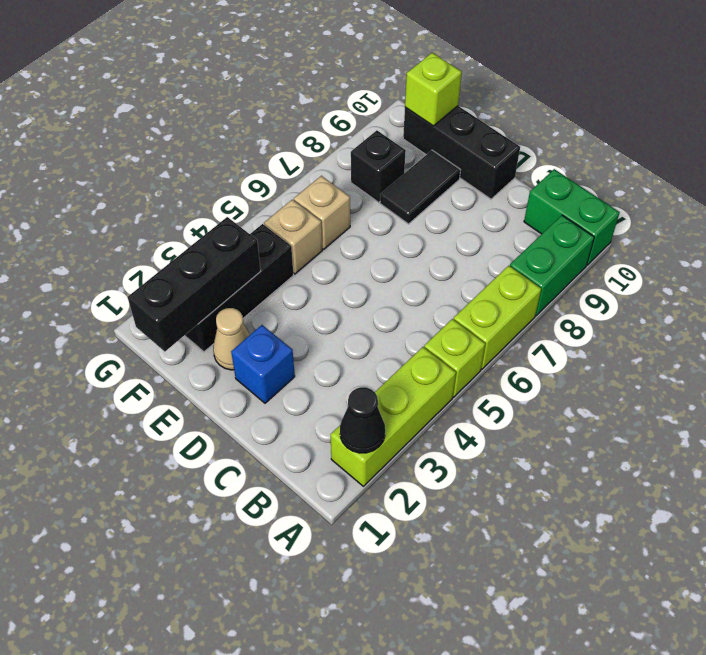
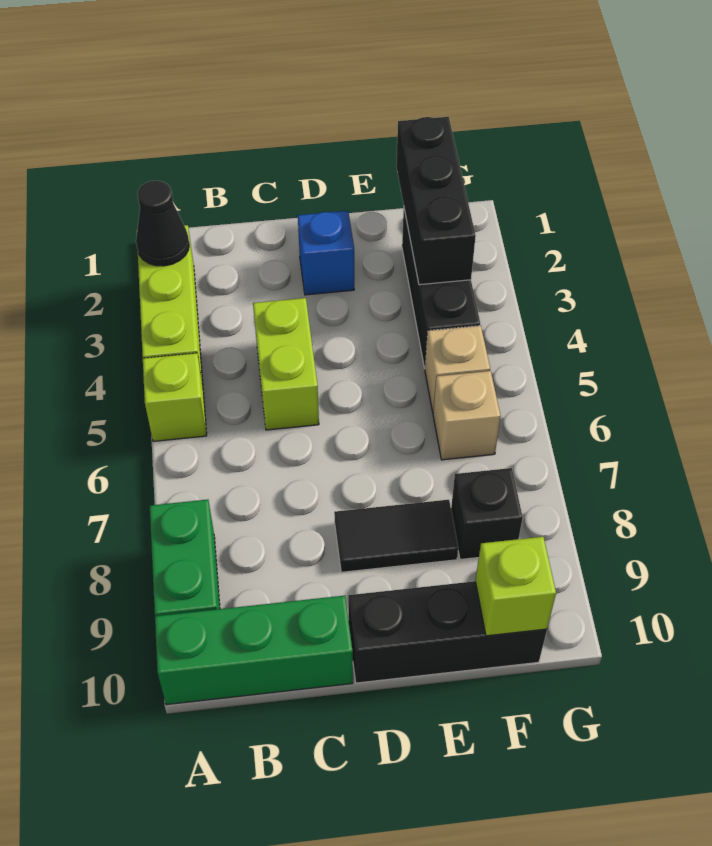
lime brick A6:A7 level 1 -> lime brick C4:C5 level 1
green brick A10:B10 level 1 -> green brick A10:C10 level 1
tan cone E2 level 1 -> none
black tile E8:E9 level 1 -> black tile D8:E8 level 1

